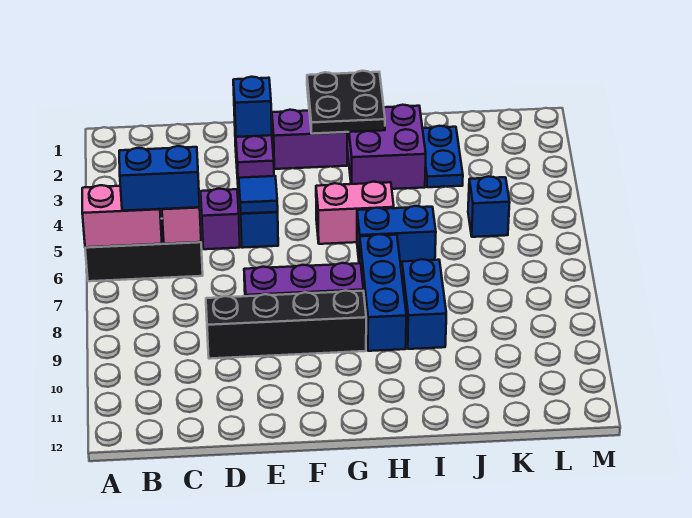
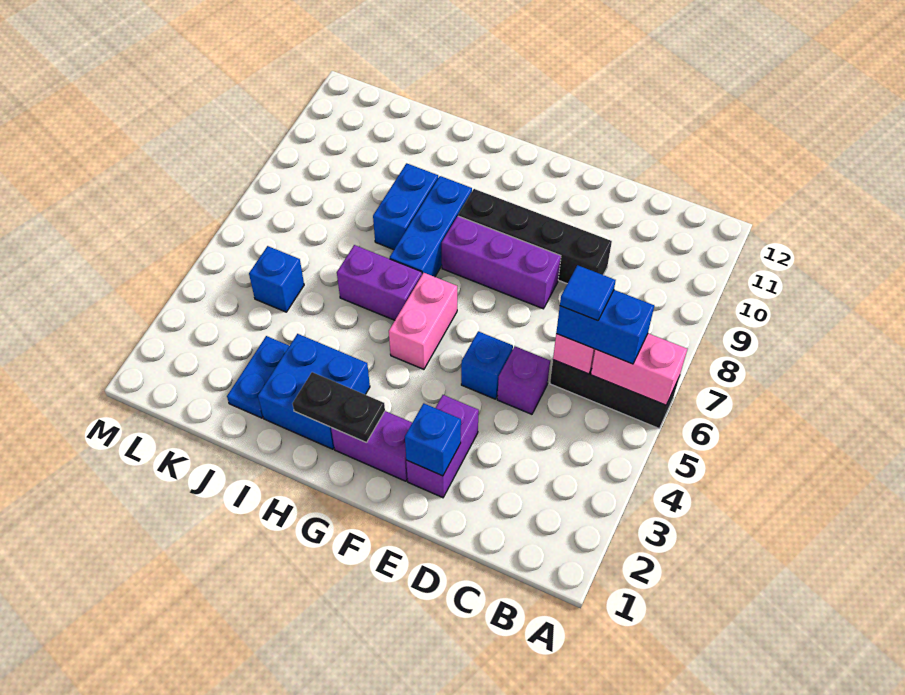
blue tile E5 level 2 -> blue tile C6 level 4
black plate G1:H2 level 2 -> black plate G2:H2 level 2
pink brick G5:H5 level 1 -> pink brick G5:G6 level 1
purple brick H2:I3 level 1 -> blue brick H2:I3 level 1
blue brick H6:I6 level 1 -> purple brick H6:I6 level 1

